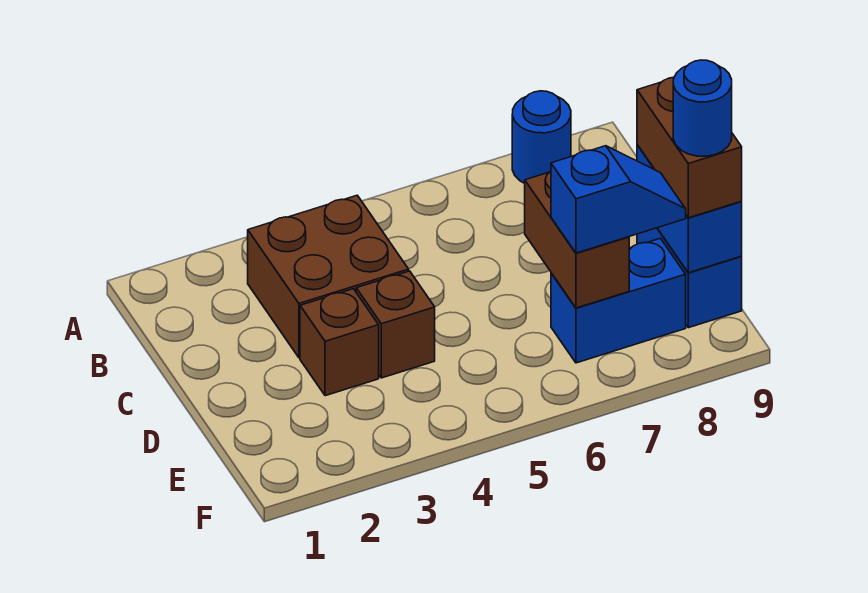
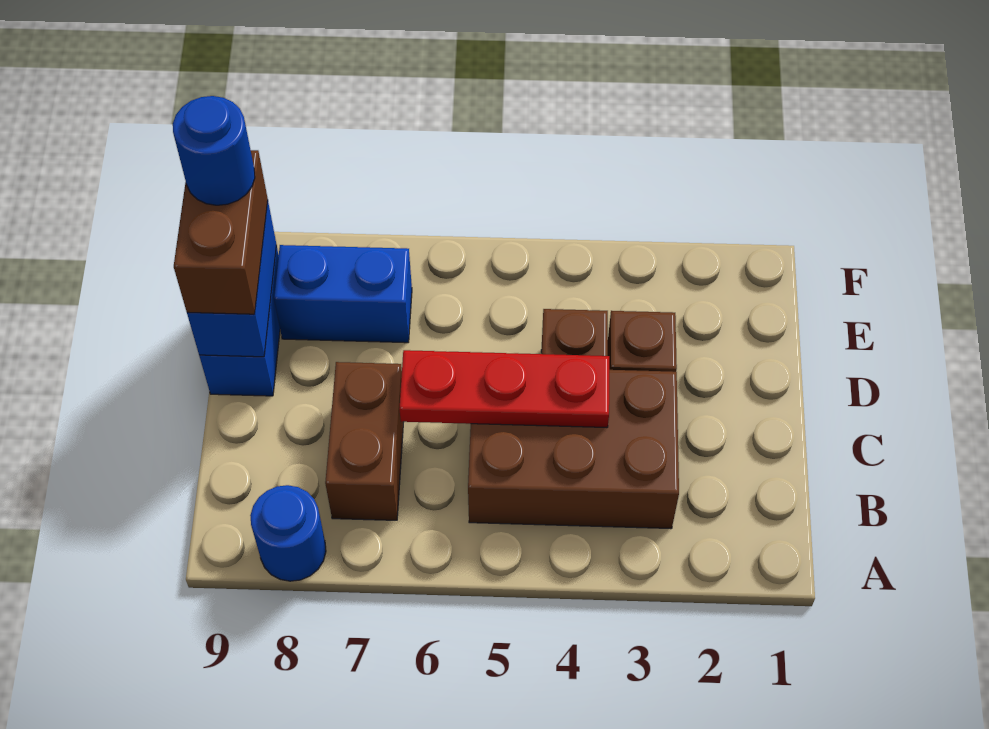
brown brick B3:C4 level 1 -> brown brick B3:C5 level 1
none -> red plate C4:C6 level 2
brown brick D7:E7 level 2 -> brown brick B7:C7 level 1
blue slope E7:E8 level 3 top 7 -> none

